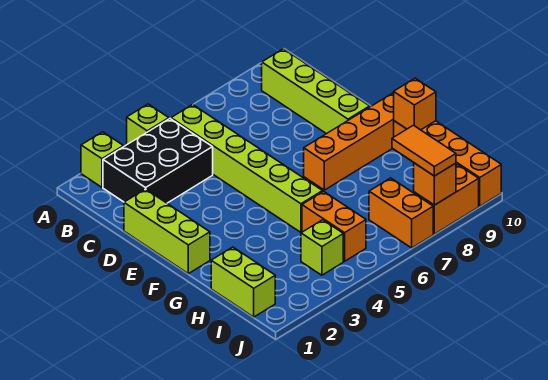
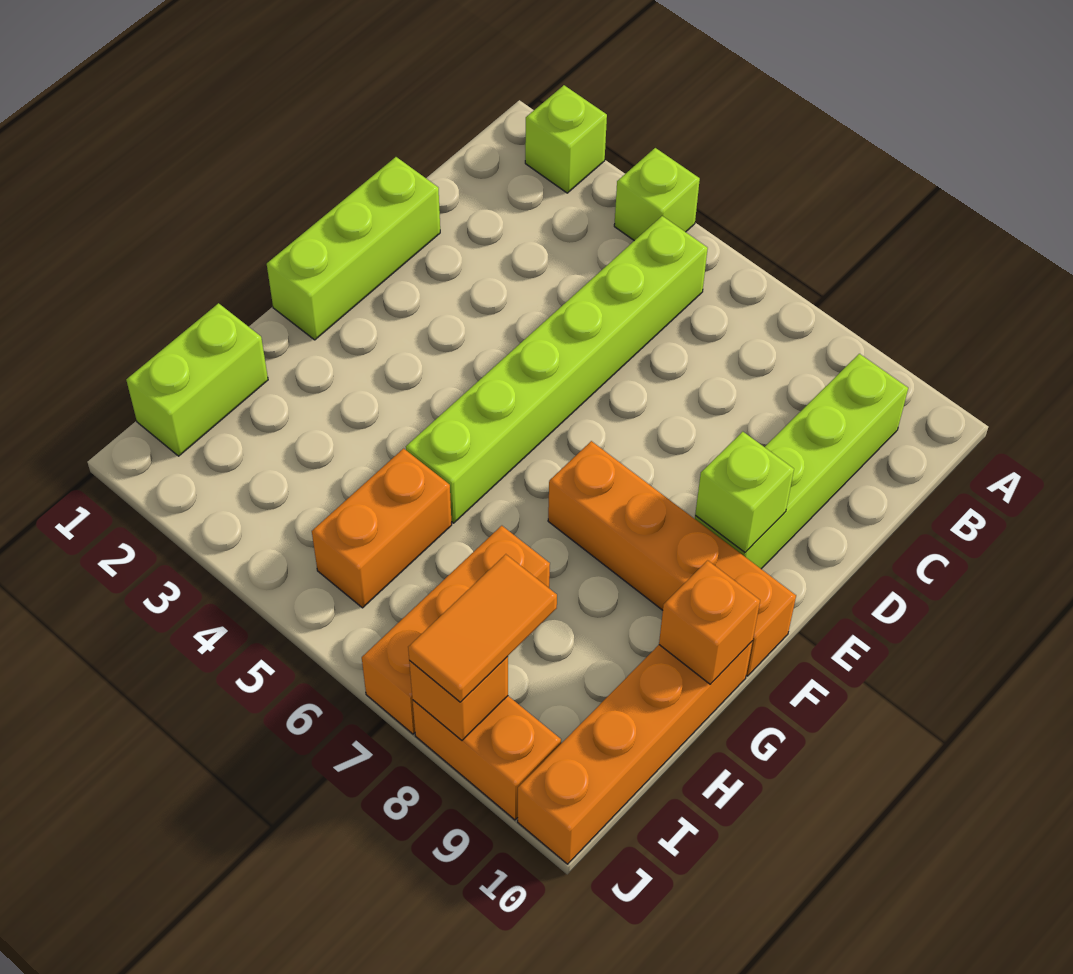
black brick B2:C4 level 1 -> none
lime brick I4 level 1 -> lime brick E9 level 2
orange brick I7:J7 level 1 -> orange brick H7:J7 level 1

